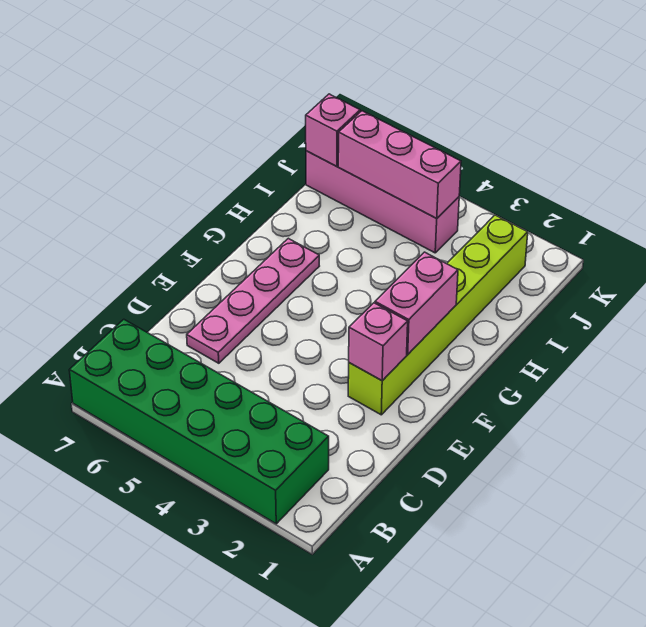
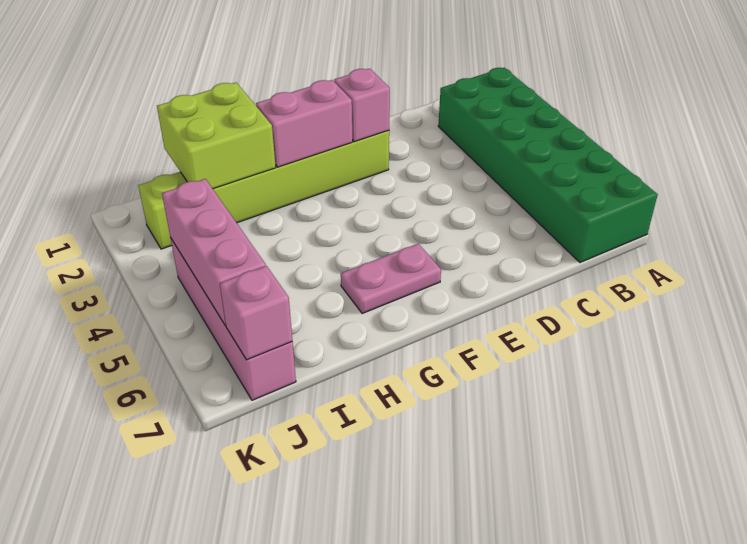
pink plate D6:G6 level 1 -> pink plate F6:G6 level 1
none -> lime brick H1:I2 level 2

